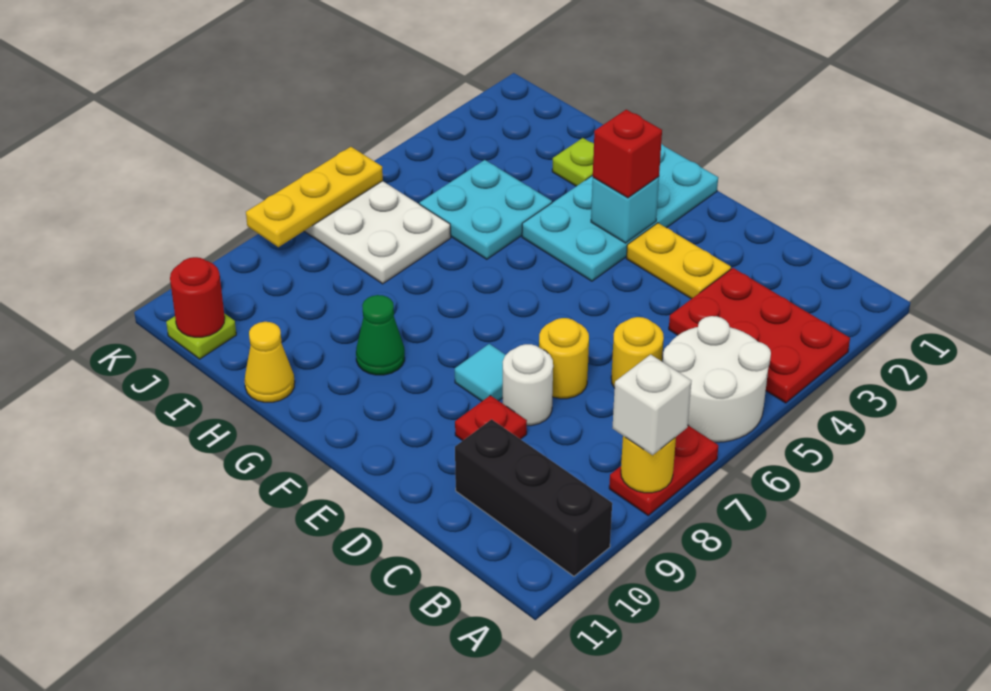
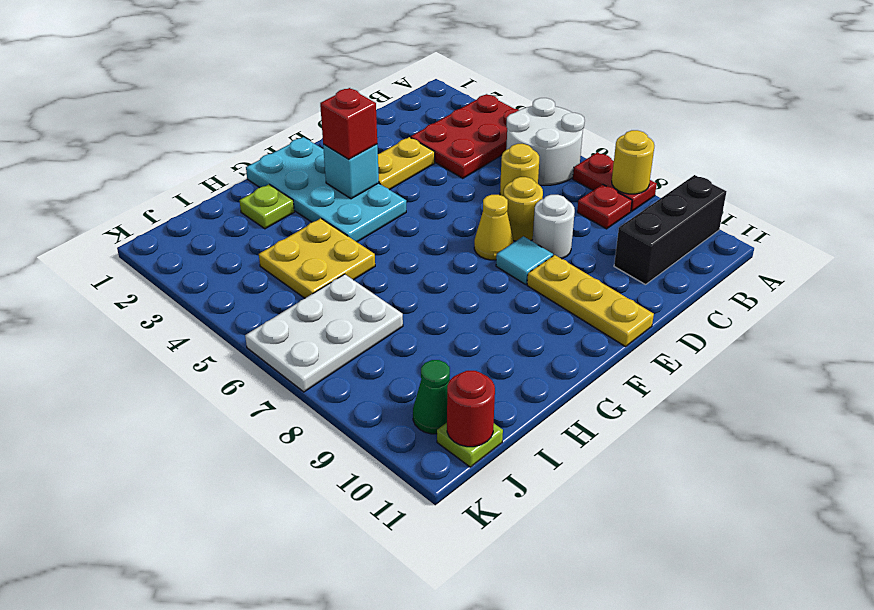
white brick A8 level 3 -> none
red plate D9 level 1 -> red plate B8 level 1
green cone G9 level 1 -> green cone J10 level 1
cyan plate H4:I5 level 1 -> yellow plate H4:I5 level 1
yellow cone H11 level 1 -> yellow cone E7 level 1
yellow plate K6:K8 level 2 -> yellow plate E9:E11 level 1

